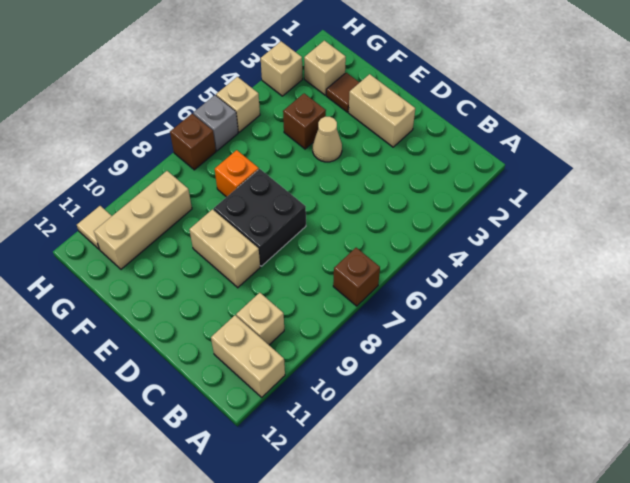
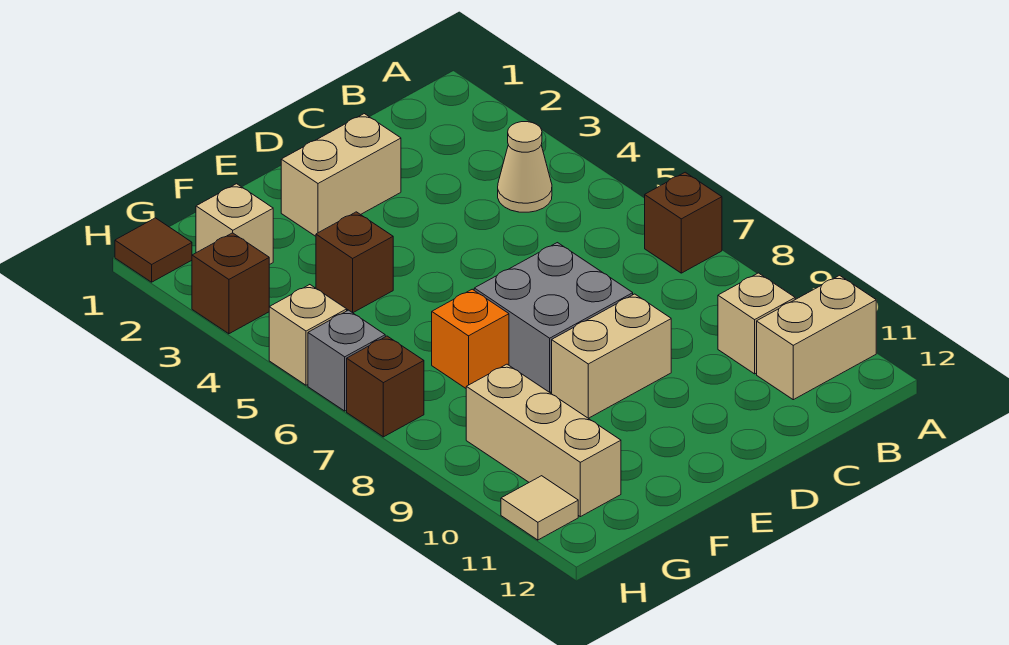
black brick D7:E8 level 1 -> grey brick D7:E8 level 1
tan cone E4 level 1 -> tan cone B4 level 1
brown tile F2 level 1 -> brown tile H1 level 1
tan brick H3 level 1 -> brown brick H3 level 1

